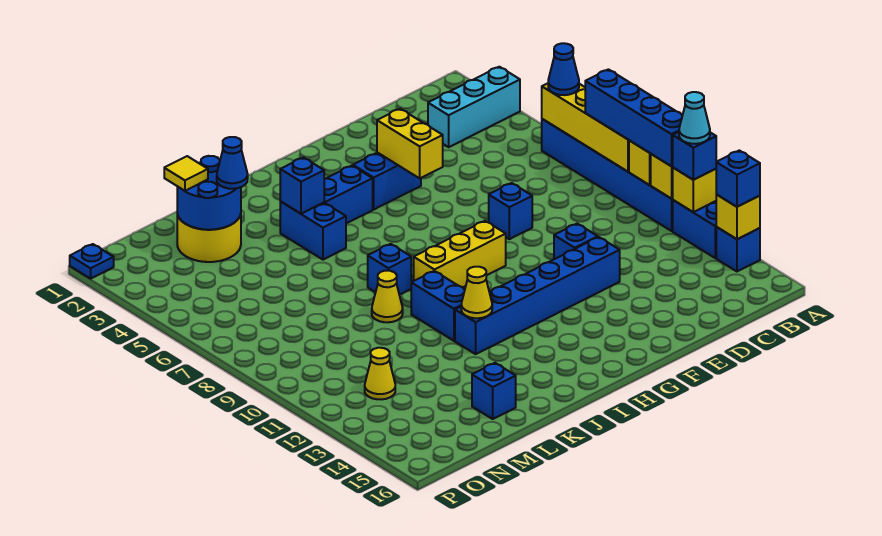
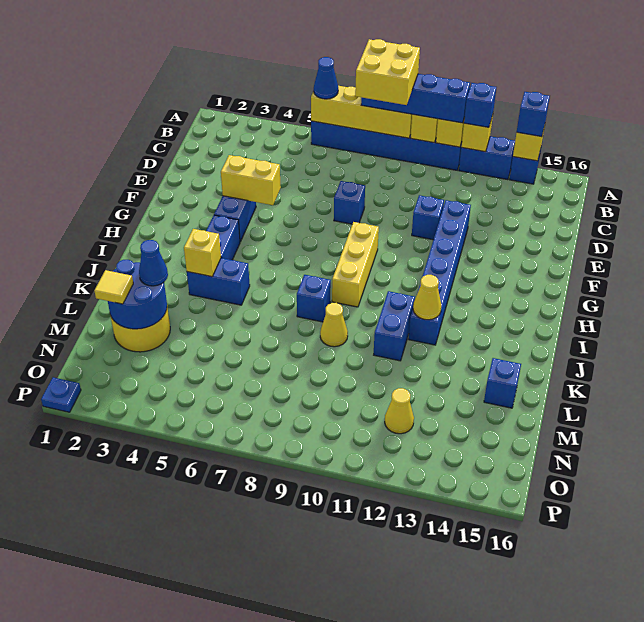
cyan brick A3:C3 level 1 -> none
none -> yellow brick A8:B9 level 4
cyan cone A12 level 4 -> none
blue brick J4 level 2 -> yellow brick J4 level 2
blue brick J10:J11 level 1 -> blue brick J11:K11 level 1

